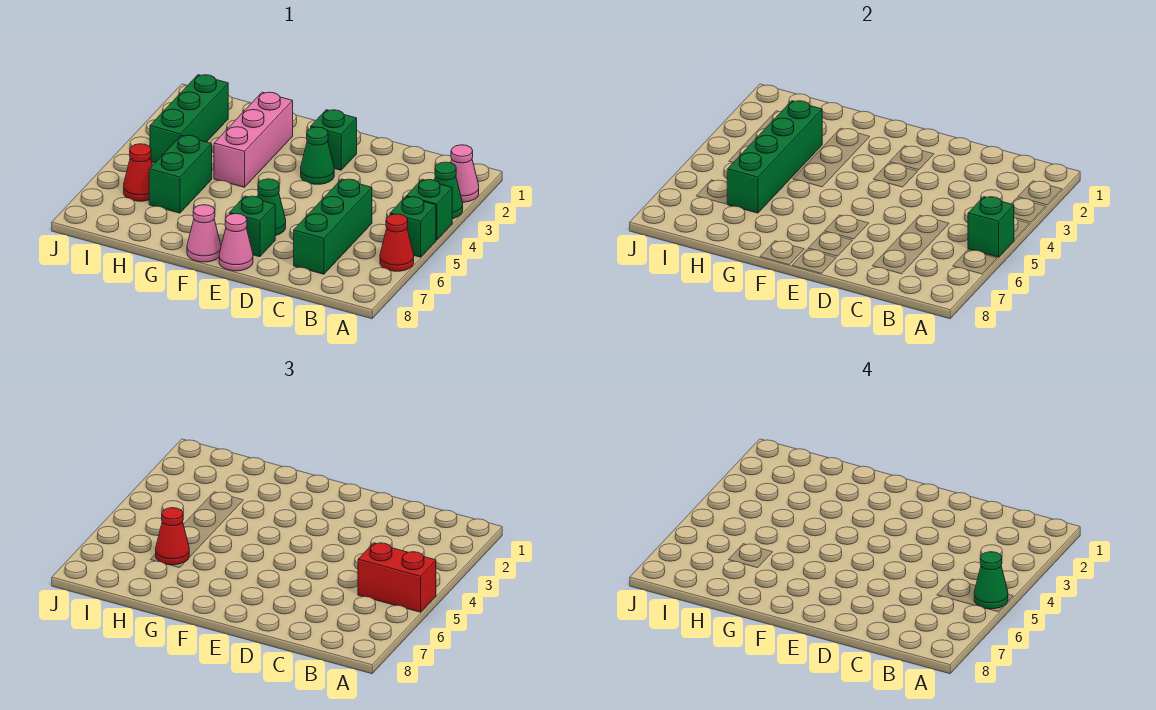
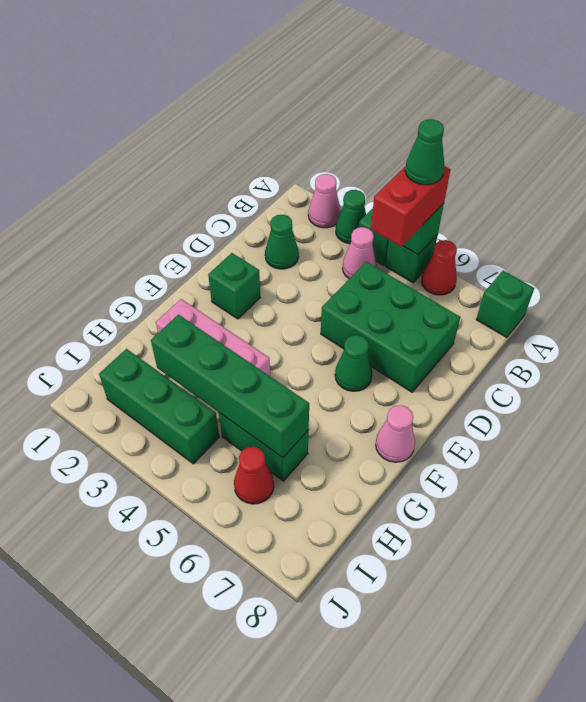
green brick C5:C7 level 1 -> green brick C5:D7 level 1
green cone E3 level 1 -> green cone C2 level 1
green brick E7 level 1 -> green brick A8 level 1
pink cone E8 level 1 -> pink cone B4 level 1
red cone H6 level 3 -> none

